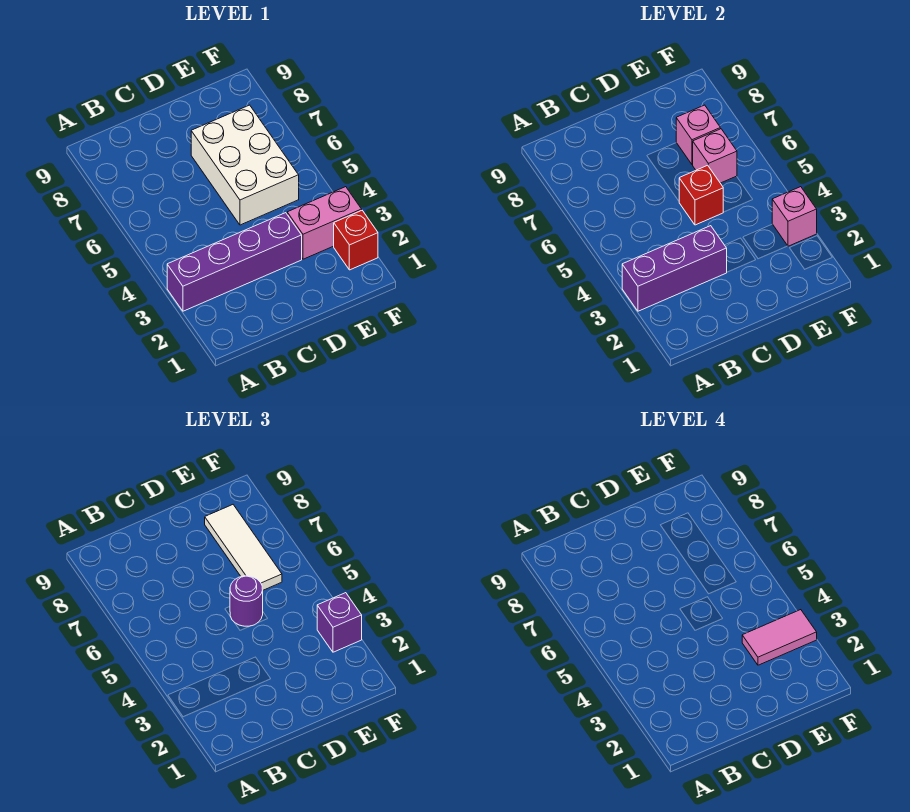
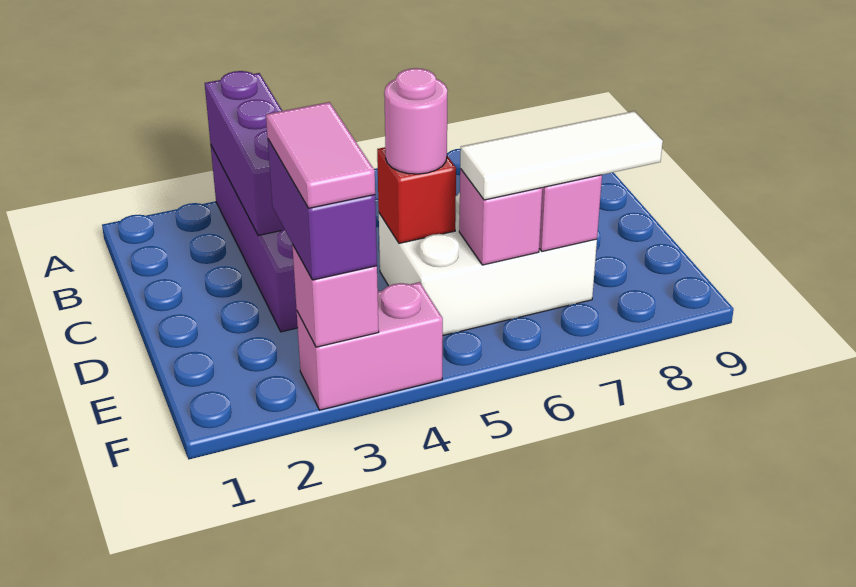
purple round brick D5 level 3 -> pink round brick D5 level 3
pink brick E3:F3 level 1 -> pink brick F3:F4 level 1
red brick F2 level 1 -> none
purple brick F3 level 3 -> purple brick E3:F3 level 3

